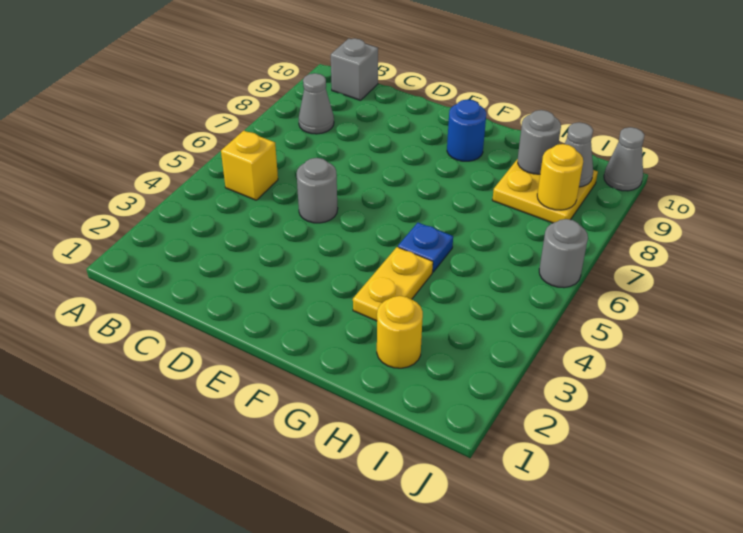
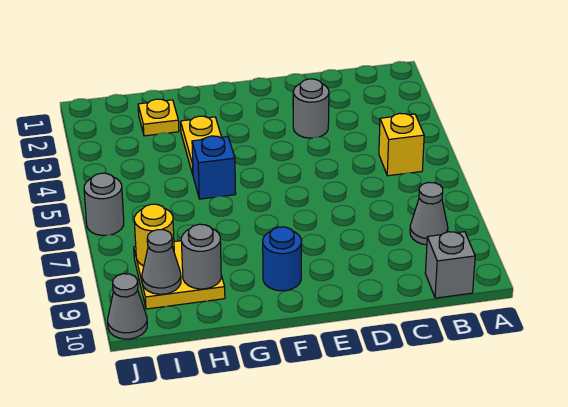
grey round brick D5 level 1 -> grey round brick D3 level 1
blue plate G5 level 1 -> blue brick G5 level 1
yellow round brick H2 level 1 -> yellow plate H2 level 1

